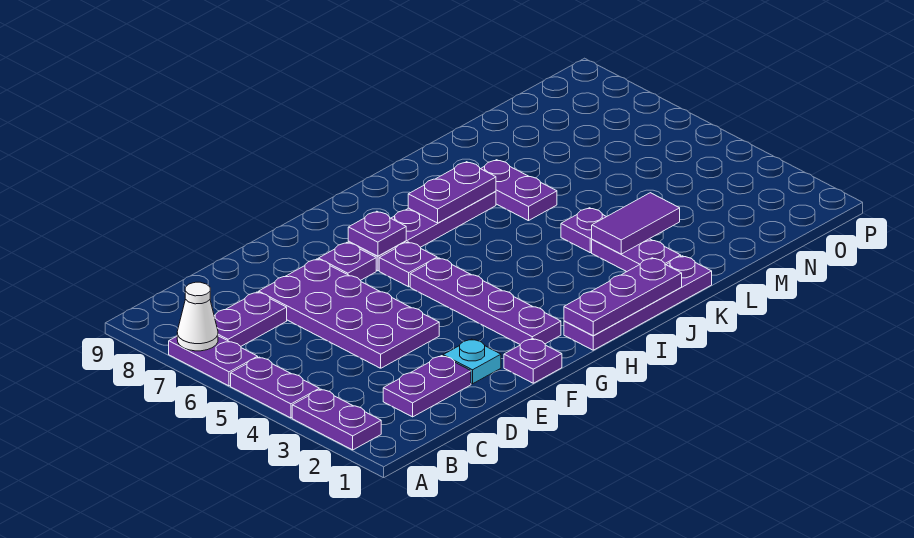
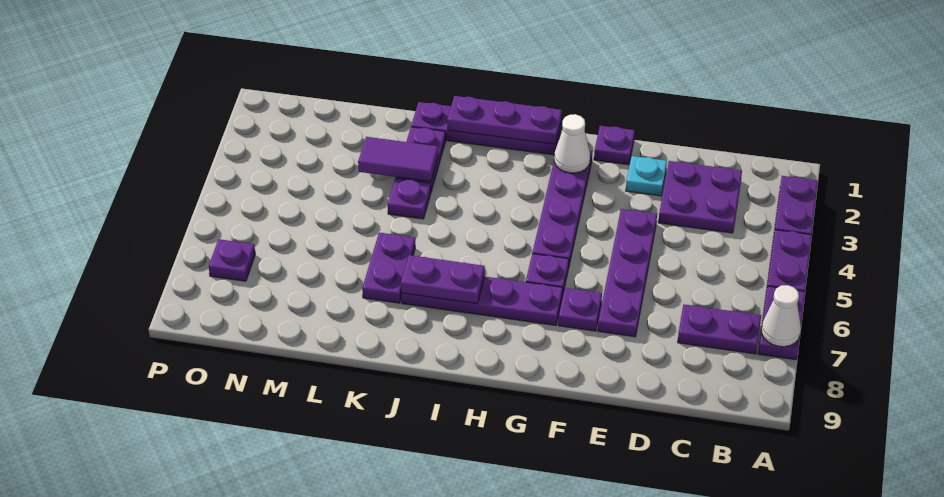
purple plate C2:D2 level 1 -> purple plate C2:D3 level 1
purple plate D4:E7 level 1 -> purple plate E4:E7 level 1
none -> white cone G2 level 2
purple plate G7 level 2 -> purple plate O7 level 1

